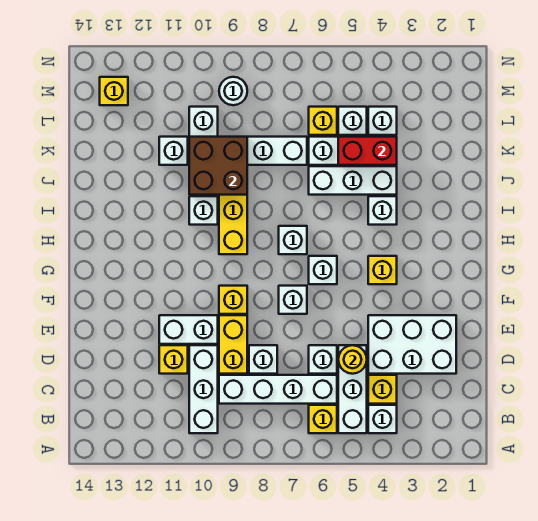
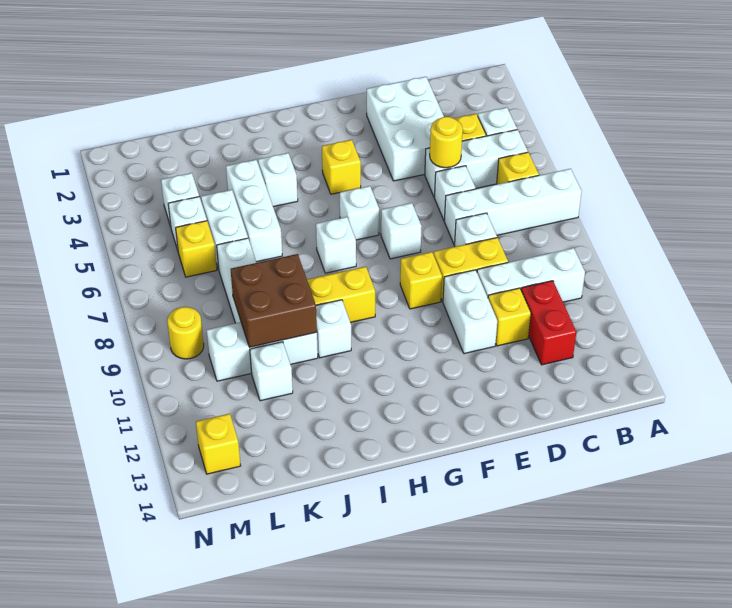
white brick C6:C9 level 1 -> white brick A7:D7 level 1
red brick K4:K5 level 2 -> red brick C11:C12 level 1
white round brick M9 level 1 -> yellow round brick M9 level 1

